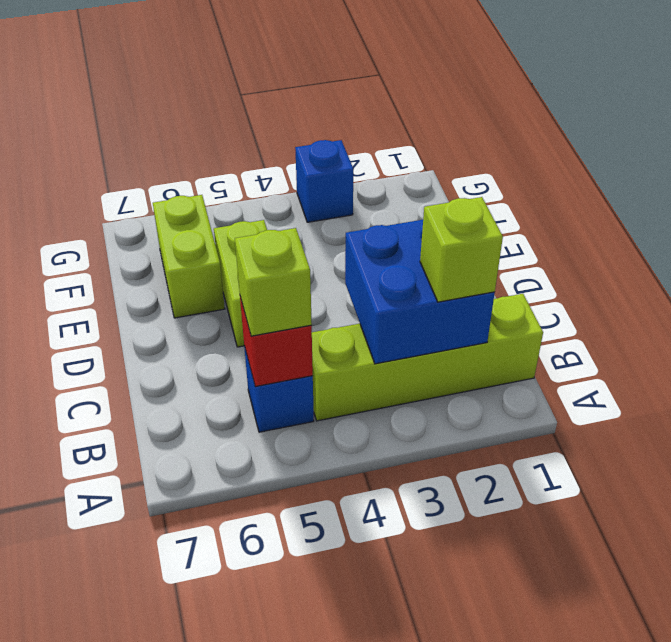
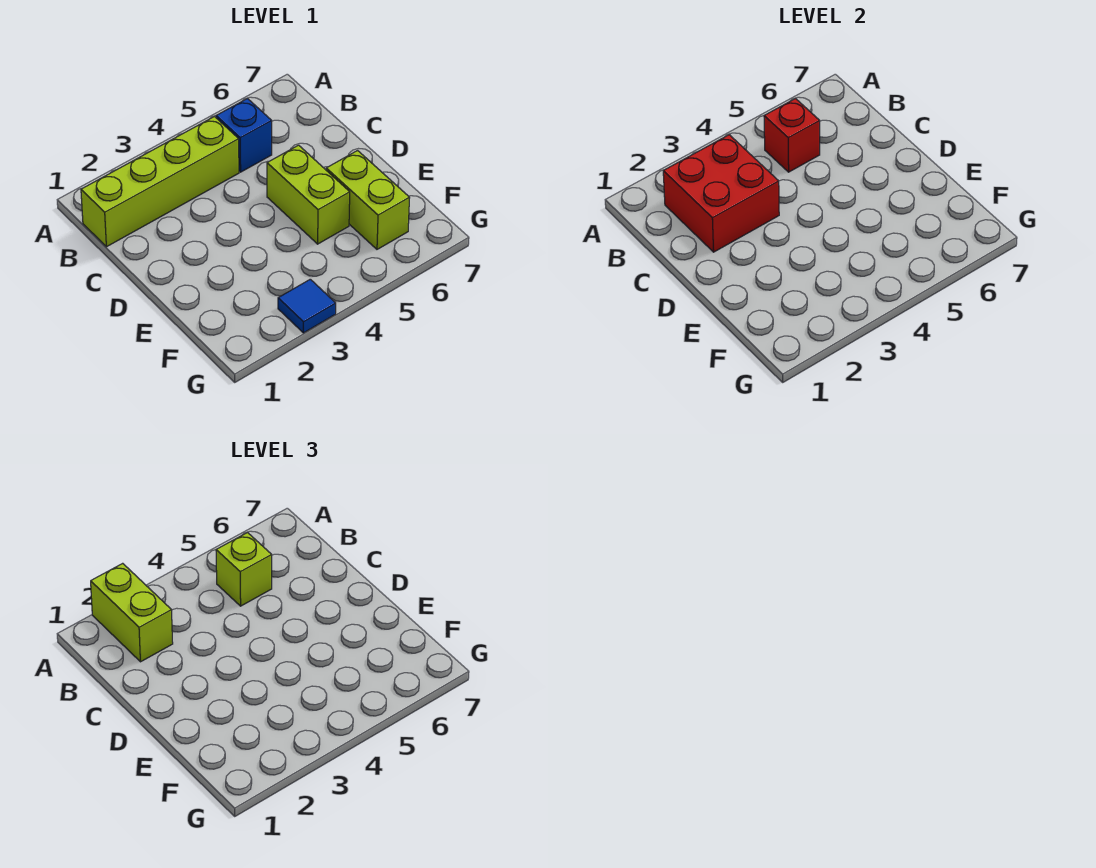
blue brick B2:C3 level 2 -> red brick B2:C3 level 2
lime brick B2 level 3 -> lime brick A2:B2 level 3
blue brick G3 level 1 -> blue tile G3 level 1

